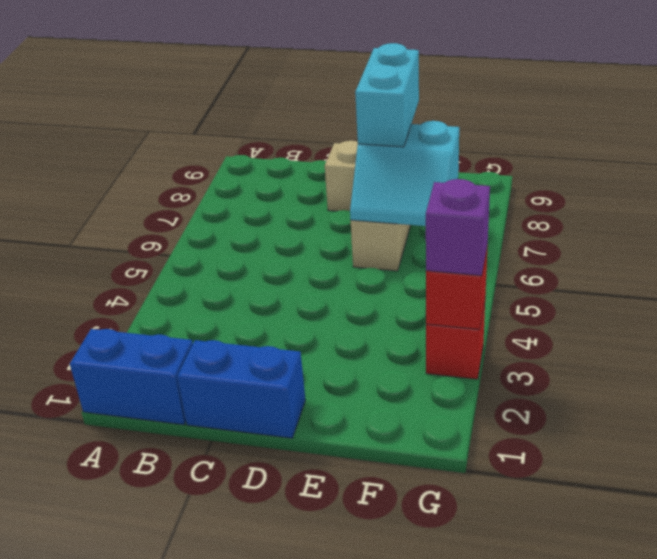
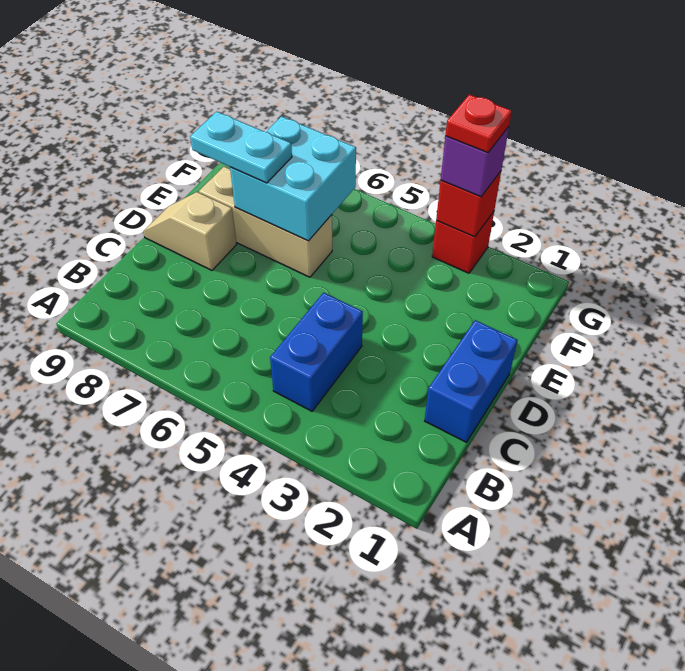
blue brick A1:B1 level 1 -> blue brick B4:C4 level 1
cyan slope E6:F7 level 2 top 7 -> cyan brick E6:F7 level 2
cyan brick E7:E8 level 3 -> cyan plate E7:E8 level 3
none -> red plate G3 level 4

